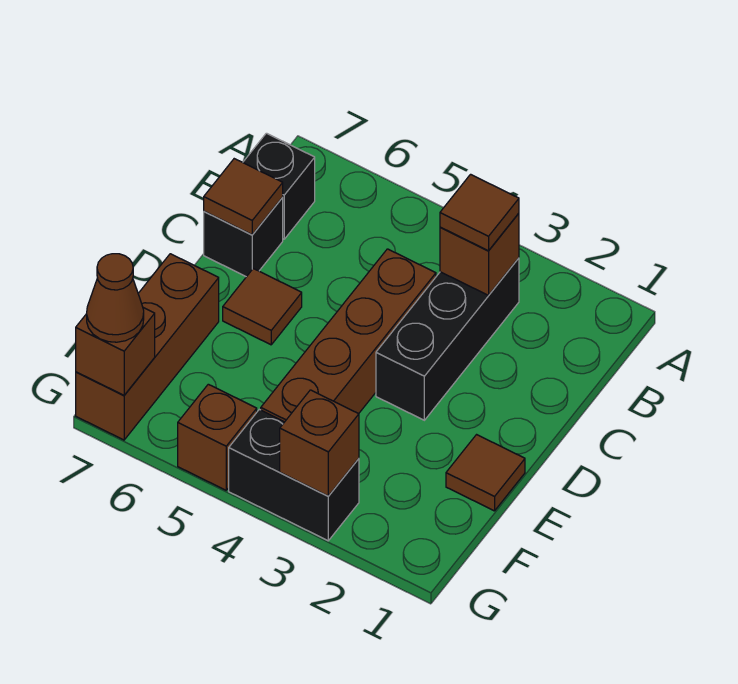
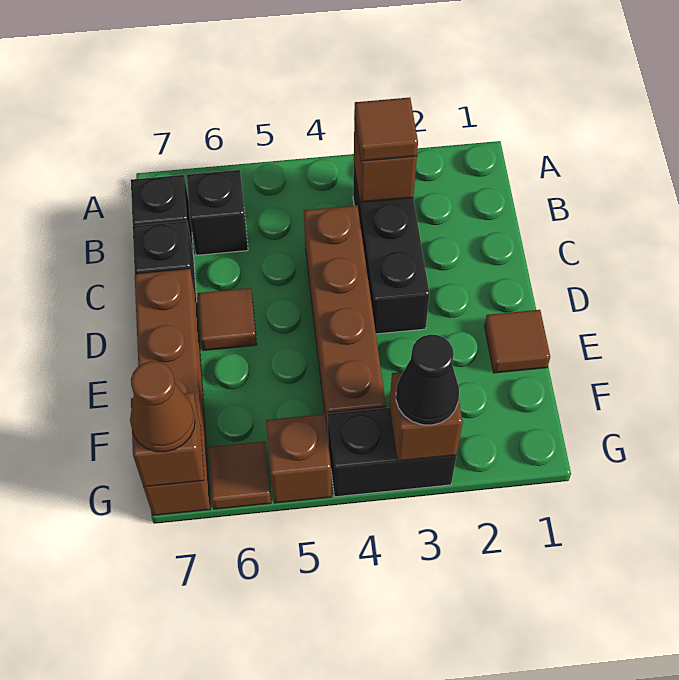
none -> black brick B6 level 1
brown tile C7 level 2 -> brown tile G6 level 1
brown brick E7:G7 level 1 -> brown brick D7:G7 level 1
none -> black cone G3 level 3

